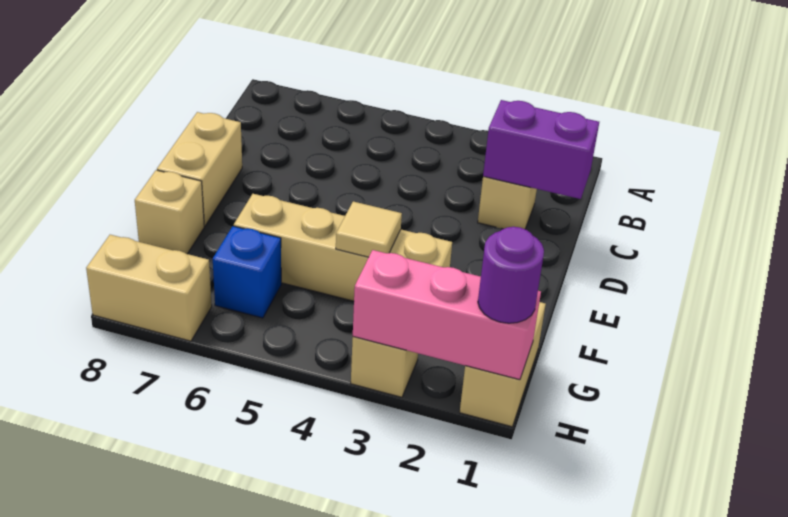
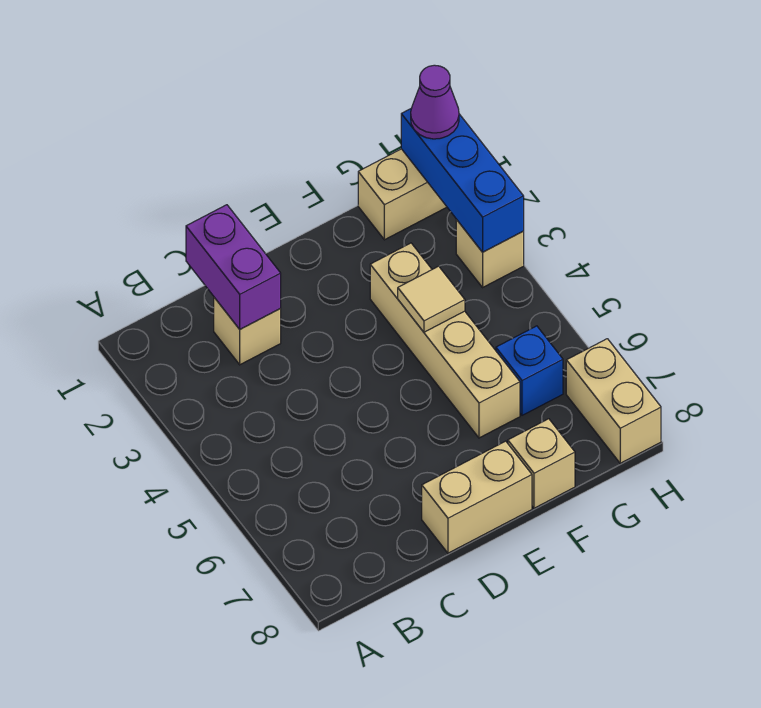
pink brick H1:H3 level 2 -> blue brick H1:H3 level 2
purple round brick H1 level 3 -> purple cone H1 level 3

